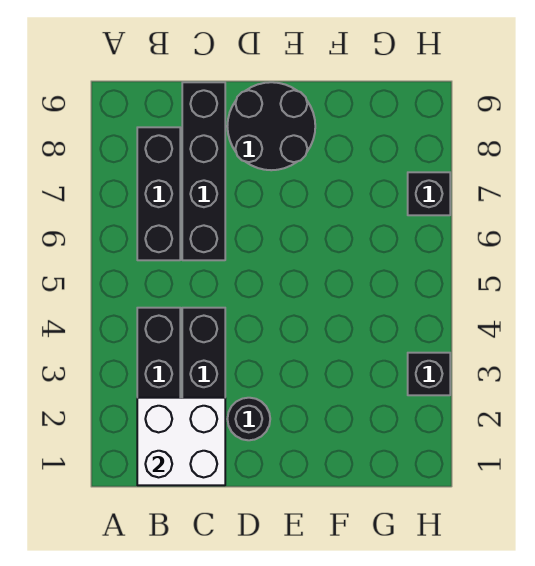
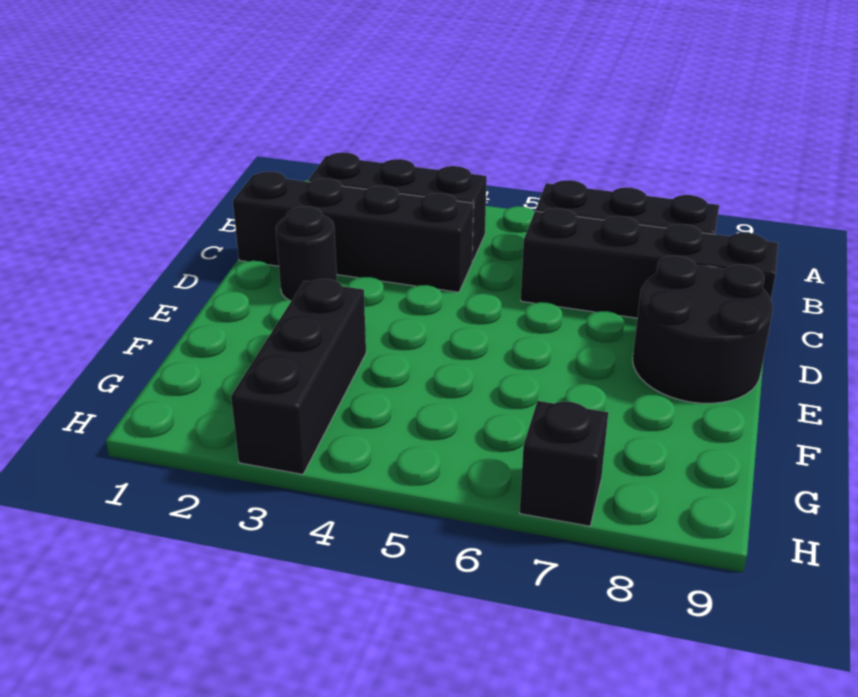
white brick B1:C2 level 2 -> none
black brick H3 level 1 -> black brick F3:H3 level 1

